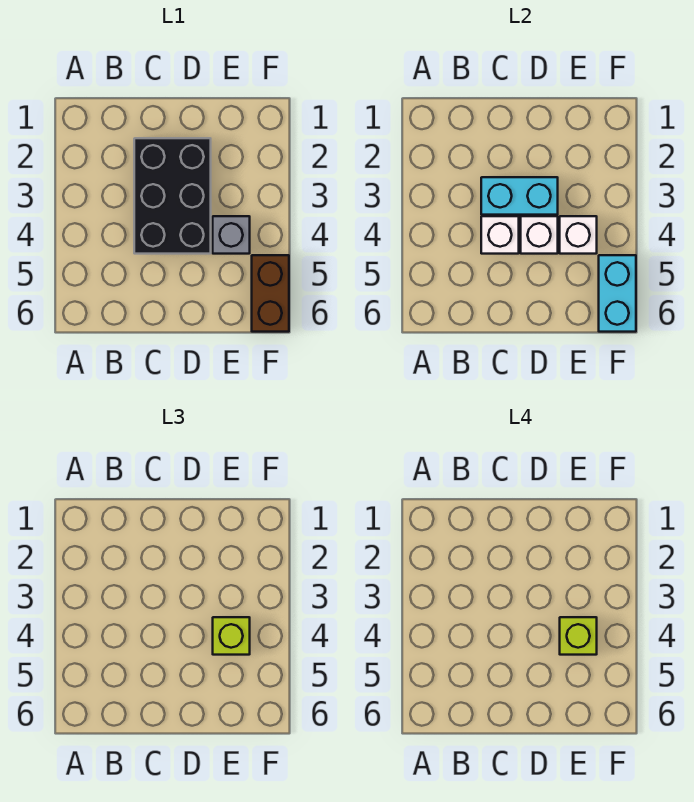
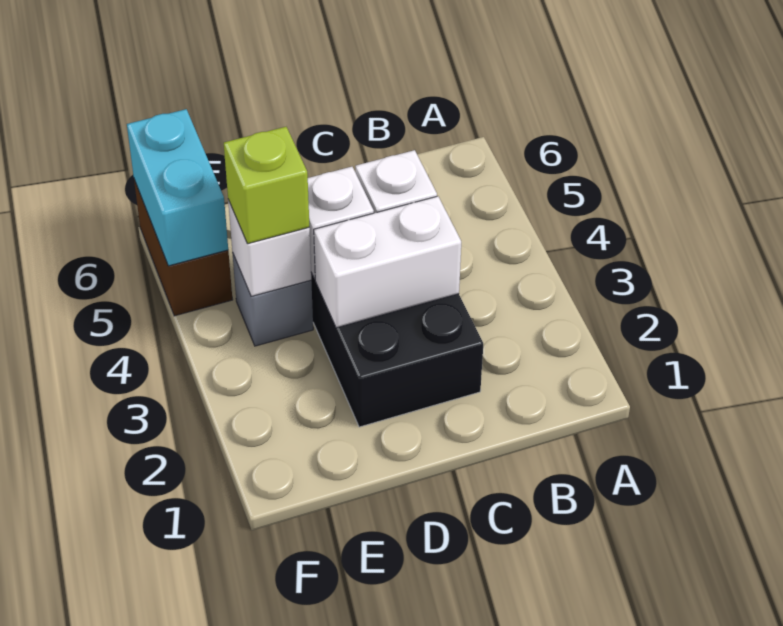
cyan brick C3:D3 level 2 -> white brick C3:D3 level 2
lime brick E4 level 4 -> none

